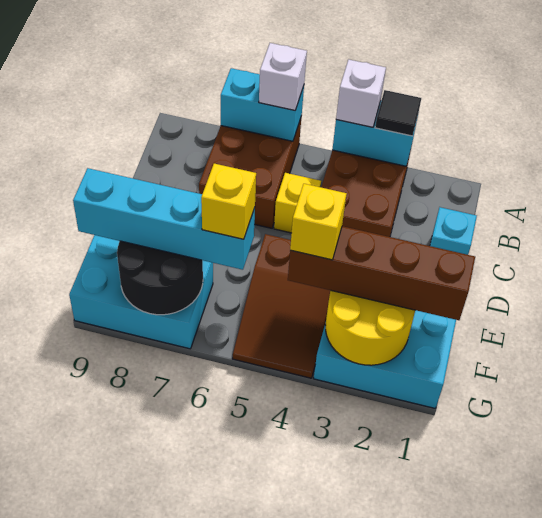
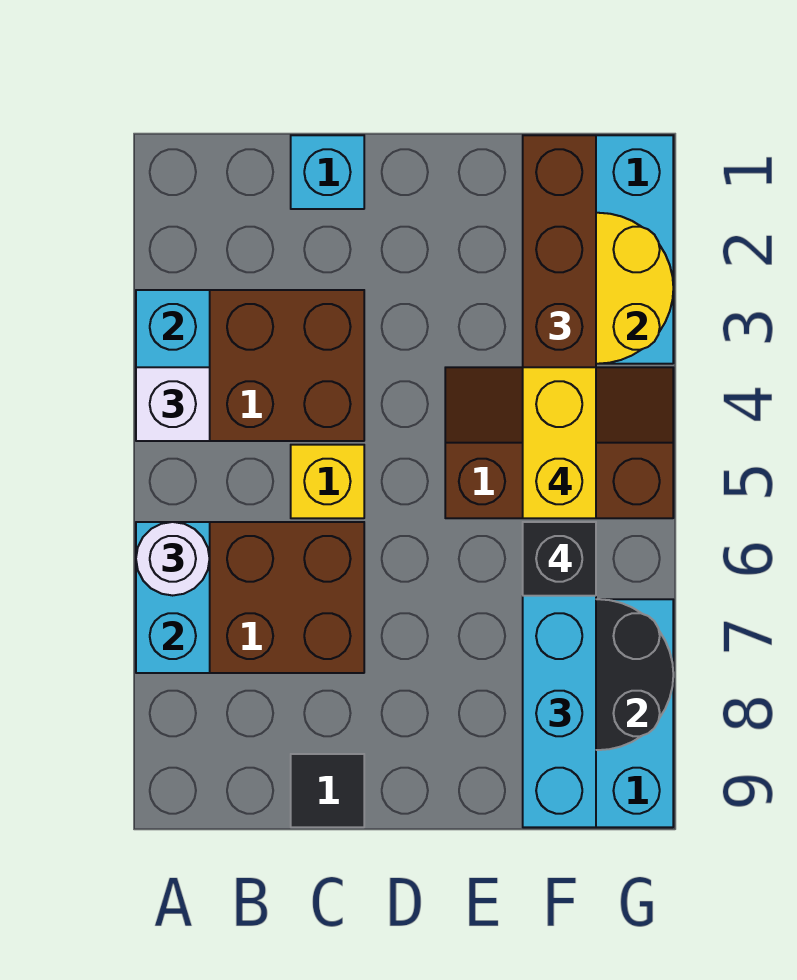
black tile A3 level 3 -> black tile C9 level 1
white brick A6 level 3 -> white round brick A6 level 3
brown slope E4:G5 level 1 top E -> brown slope E4:G5 level 1 top 5
yellow brick F4 level 4 -> yellow brick F4:F5 level 4
yellow brick F6 level 4 -> black brick F6 level 4

